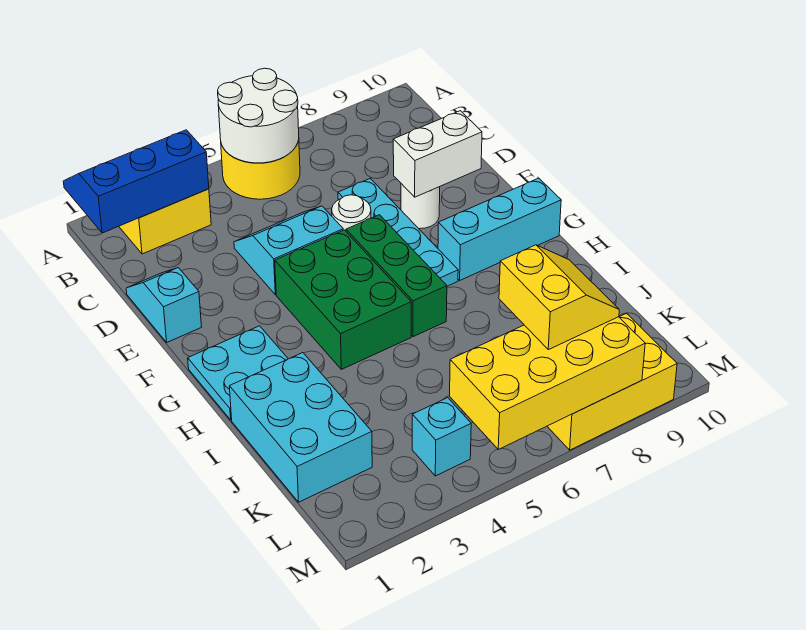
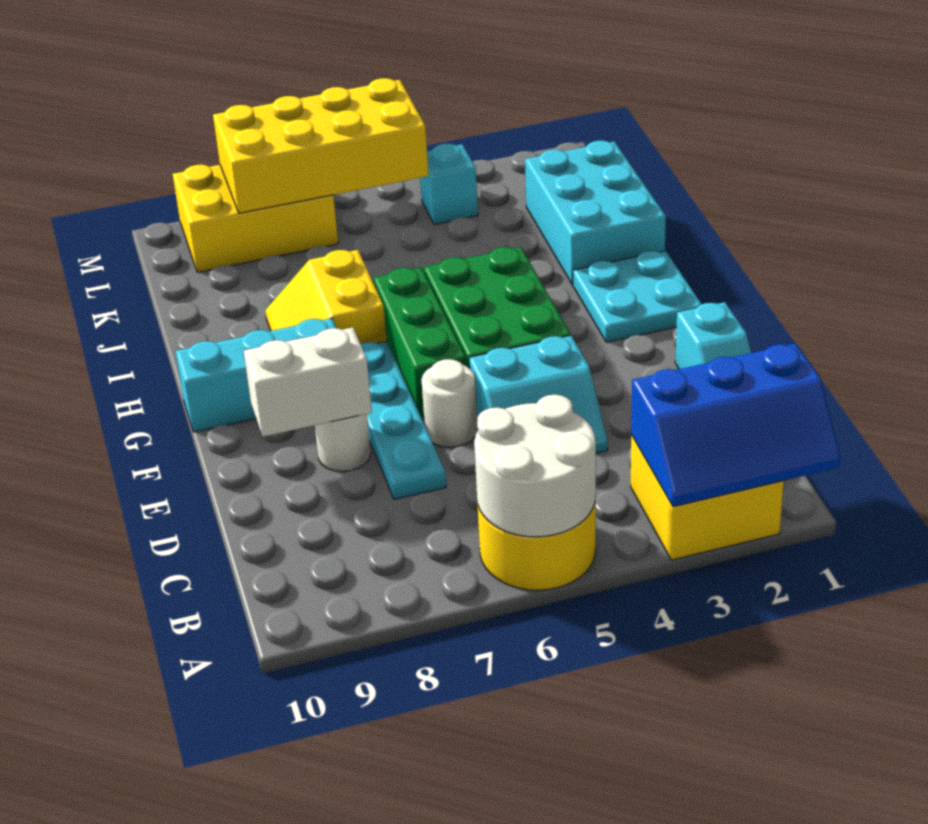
yellow slope K7:L8 level 3 top 7 -> yellow slope H7:I8 level 1 top 7

